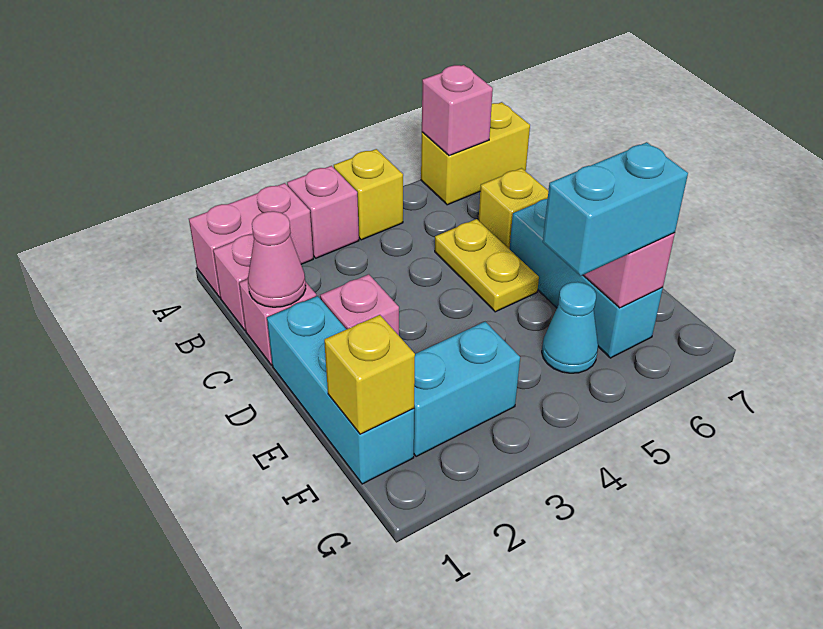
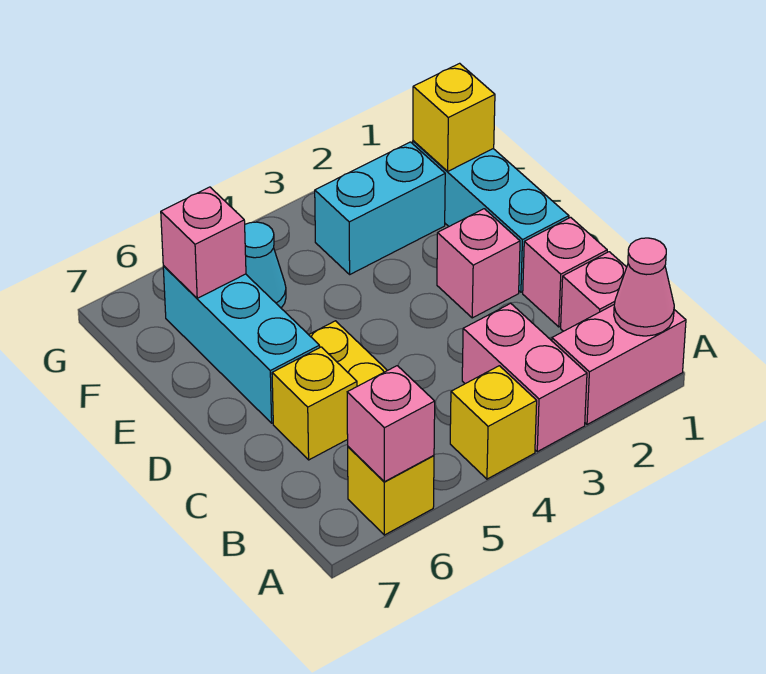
pink brick A3 level 1 -> pink brick A3:B3 level 1
yellow brick A6:A7 level 1 -> yellow brick A6 level 1
pink cone C1 level 2 -> pink cone A1 level 2
cyan brick F5:F6 level 3 -> none

